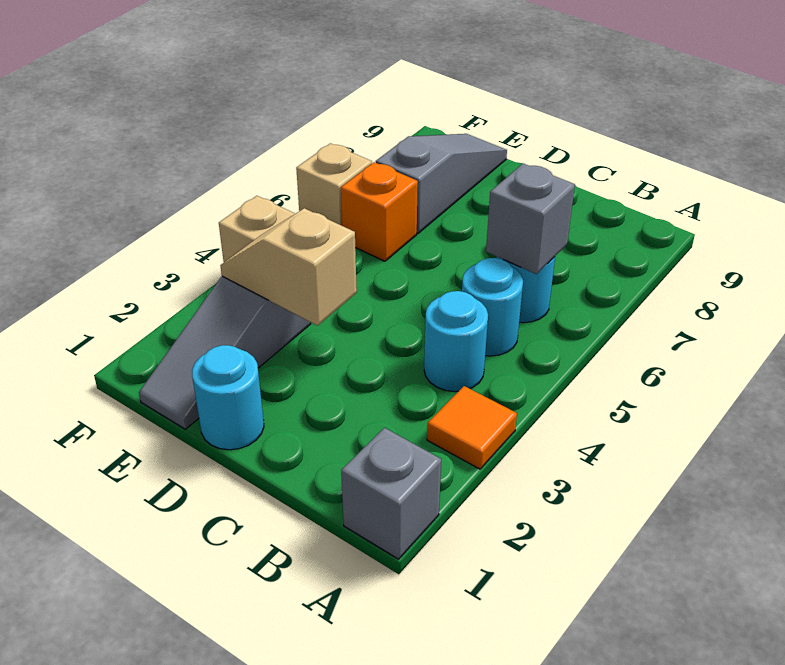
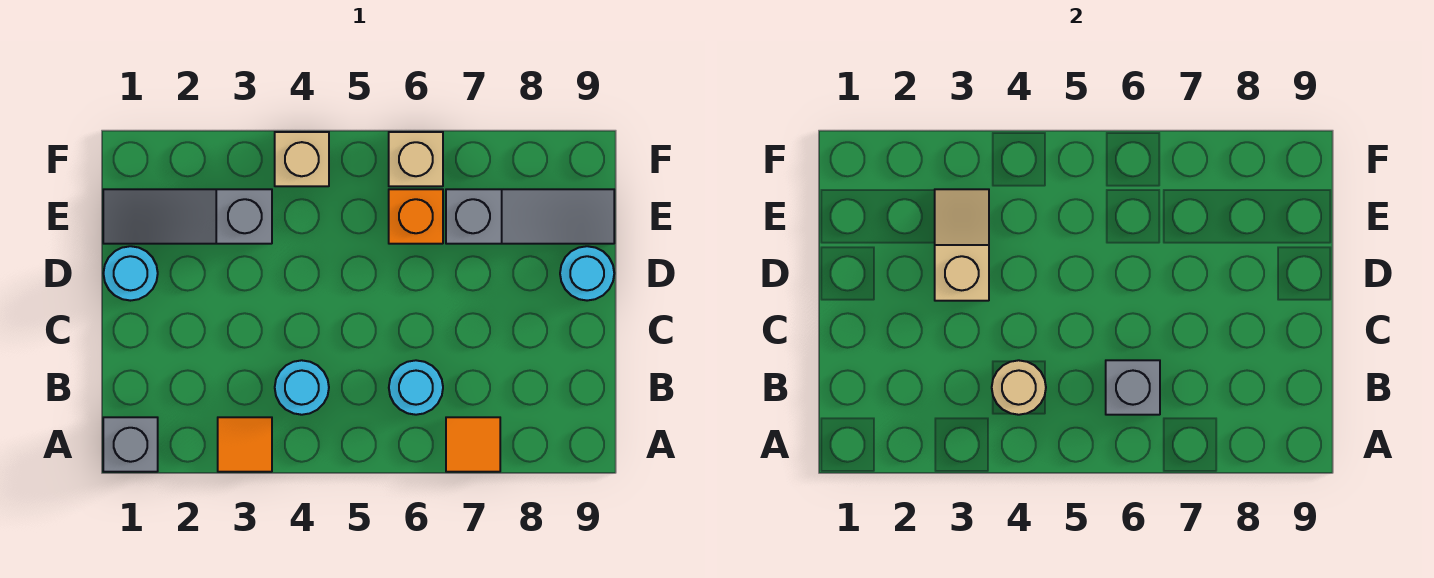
none -> orange tile A7 level 1
none -> tan round brick B4 level 2
cyan round brick B5 level 1 -> cyan round brick D9 level 1

